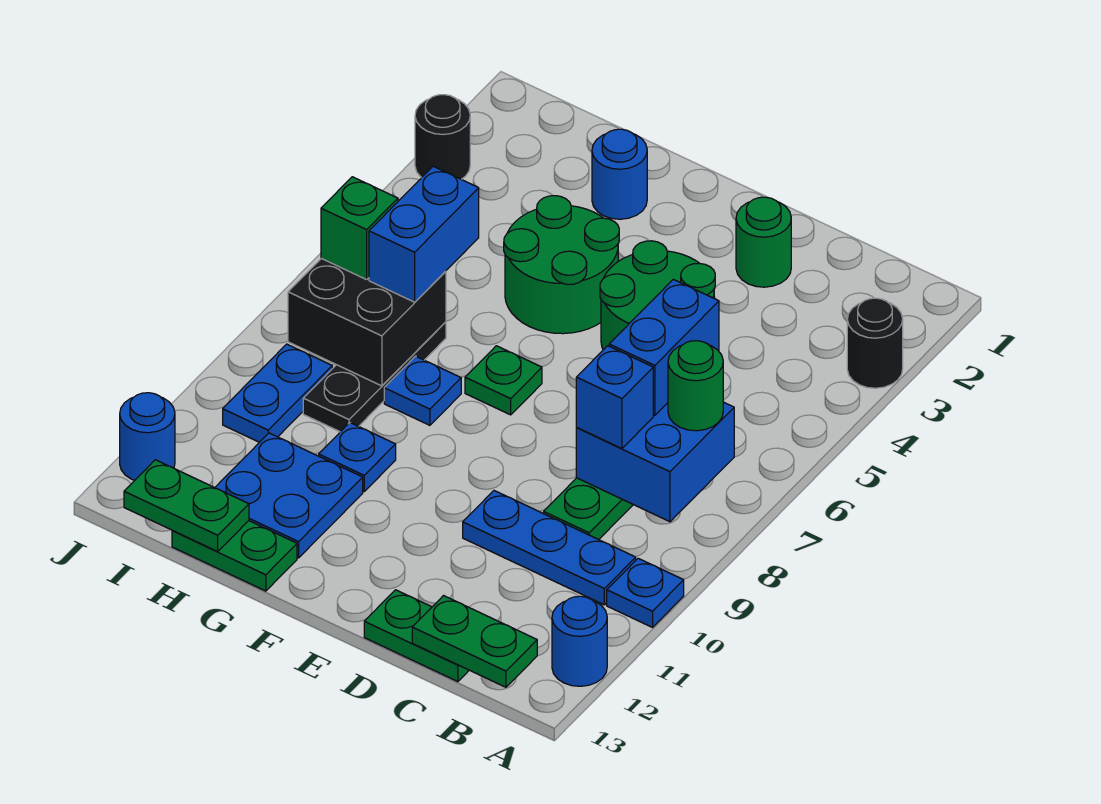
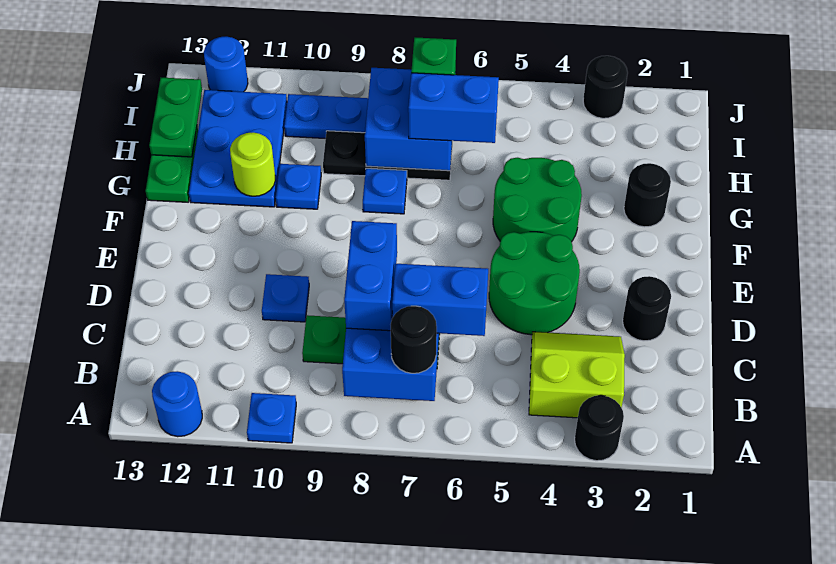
none -> lime slope B3:C4 level 1 top B
green round brick B7 level 3 -> black round brick B7 level 3
blue plate B10:D10 level 1 -> blue plate D10 level 1
green plate B13:C13 level 2 -> none
blue brick C8 level 3 -> blue brick C8:D8 level 3
green plate C13:D13 level 1 -> none
green round brick D2 level 1 -> black round brick D2 level 1
green plate F7 level 1 -> none
blue round brick G2 level 1 -> black round brick G2 level 1
blue plate G11:H12 level 1 -> blue plate G11:I12 level 1
none -> lime round brick G11 level 2
black brick H7:I8 level 2 -> blue brick H7:I8 level 2

